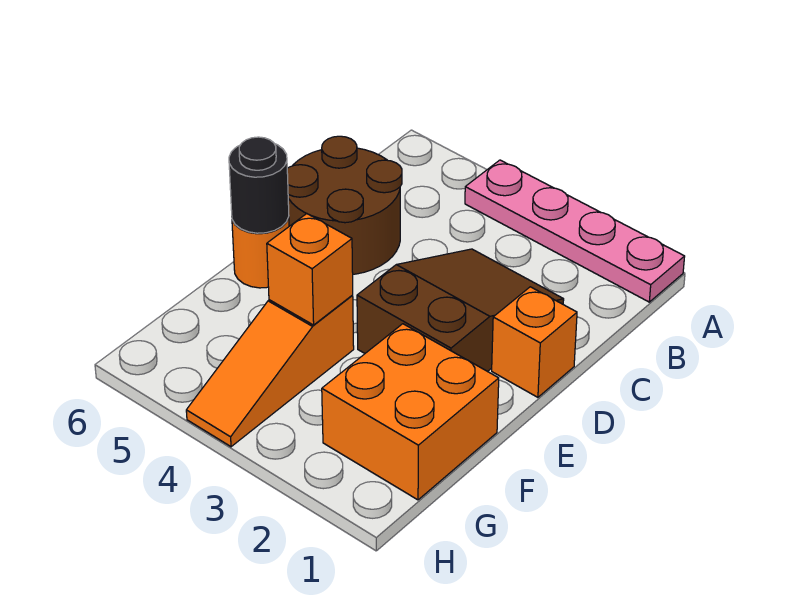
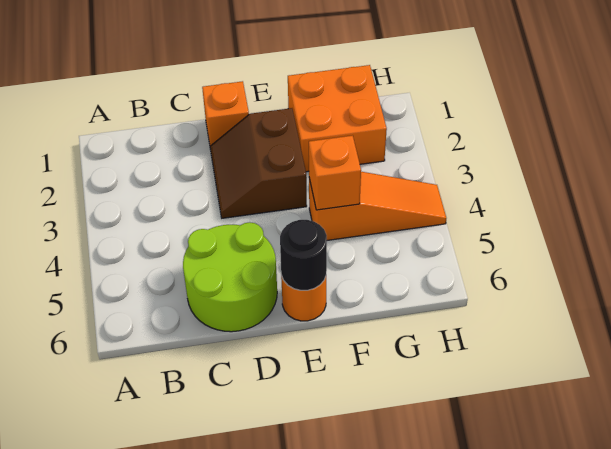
pink plate A1:A4 level 1 -> none
brown slope C2:E3 level 1 top E -> brown slope D2:E3 level 1 top E
brown round brick C5:D6 level 1 -> lime round brick C5:D6 level 1

